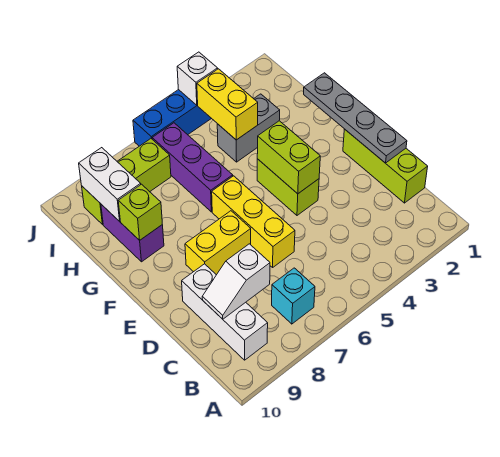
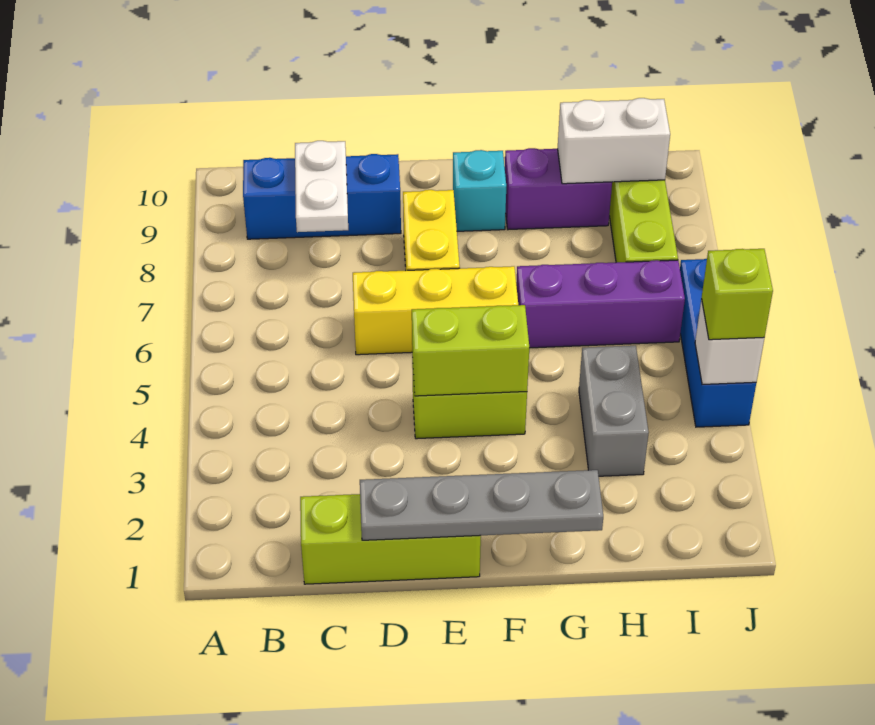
cyan brick B7 level 1 -> cyan brick F9 level 1
white brick B9:D9 level 1 -> blue brick B9:D9 level 1
white slope C8:C9 level 2 top 8 -> white plate C8:C9 level 2
lime brick G9 level 2 -> lime brick J4 level 3
yellow brick H4:I4 level 2 -> none

